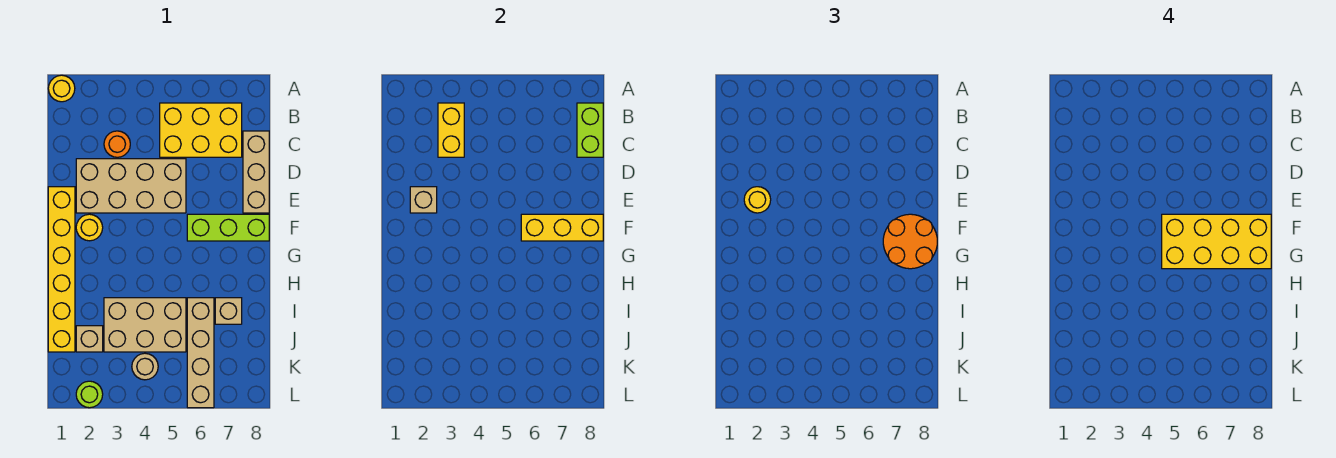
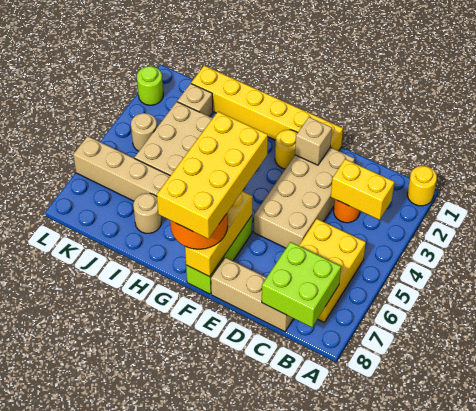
lime brick B8:C8 level 2 -> lime brick B7:C8 level 2
yellow round brick E2 level 3 -> none
tan brick I7 level 1 -> tan round brick I7 level 1

